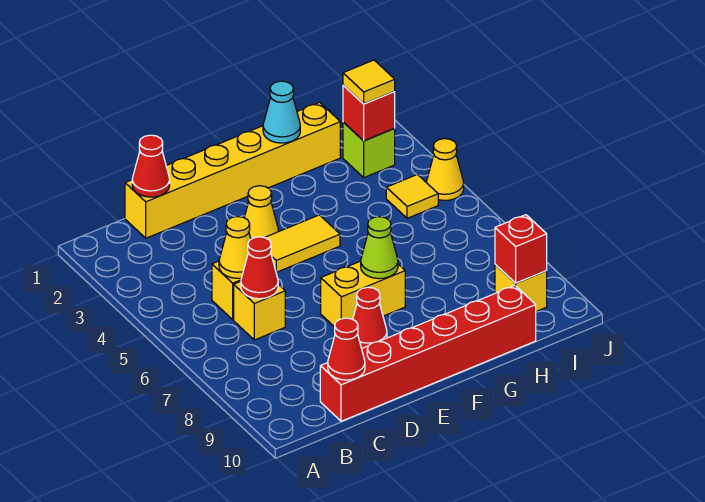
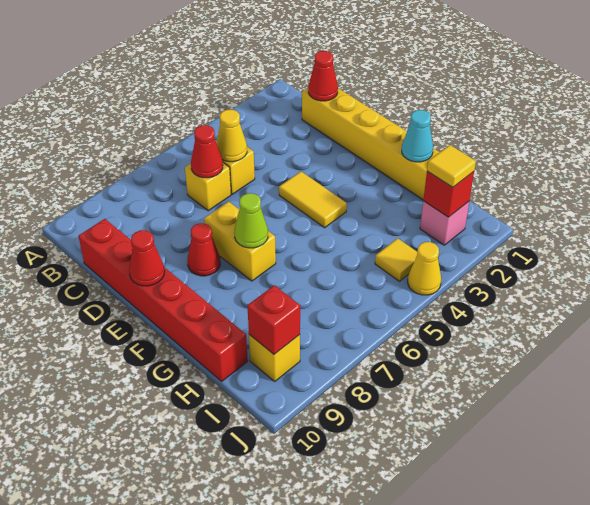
red cone C10 level 2 -> red cone E10 level 2
yellow cone E3 level 1 -> none
lime brick I2 level 1 -> pink brick I2 level 1

